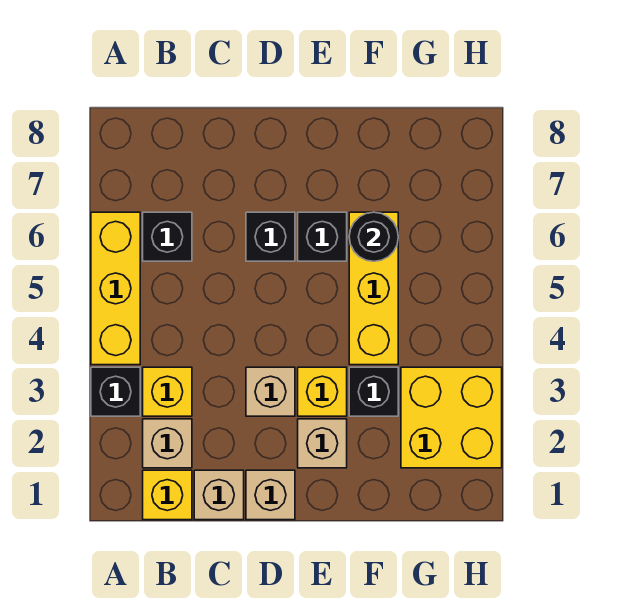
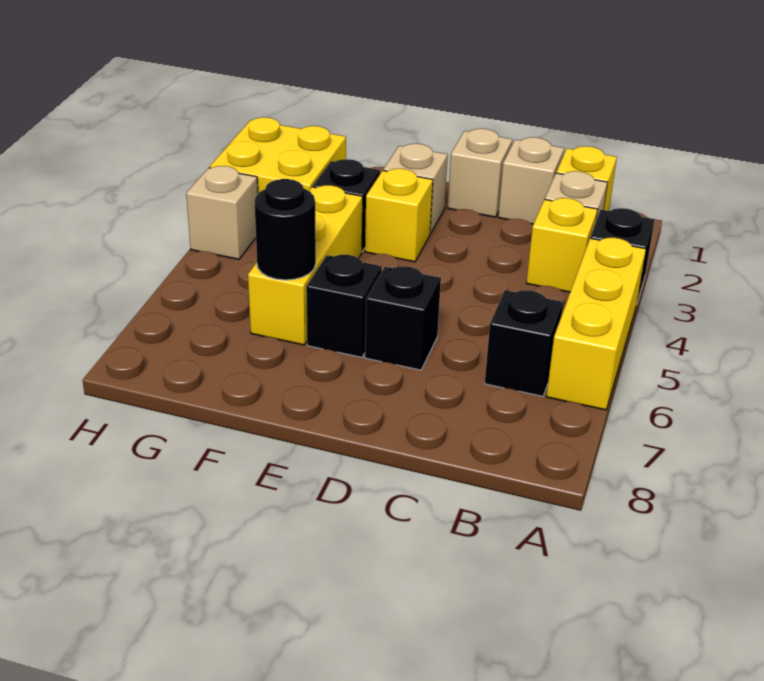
tan brick D3 level 1 -> tan brick H4 level 1

